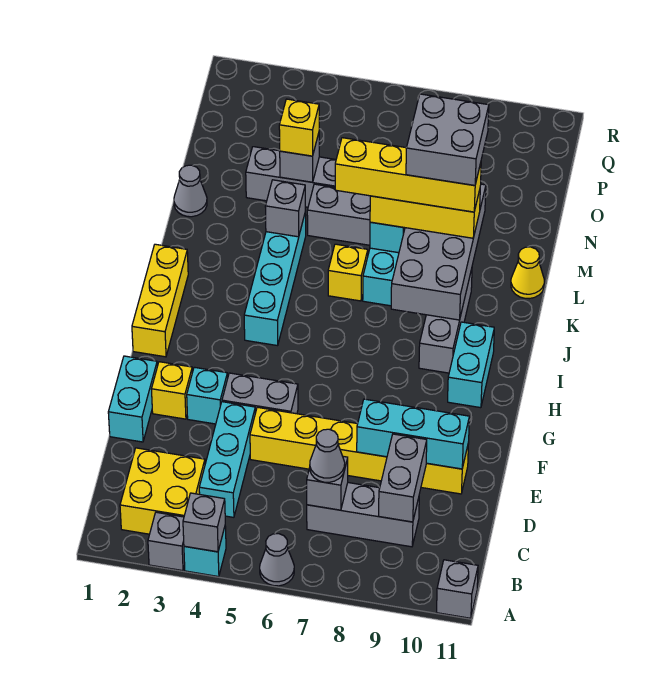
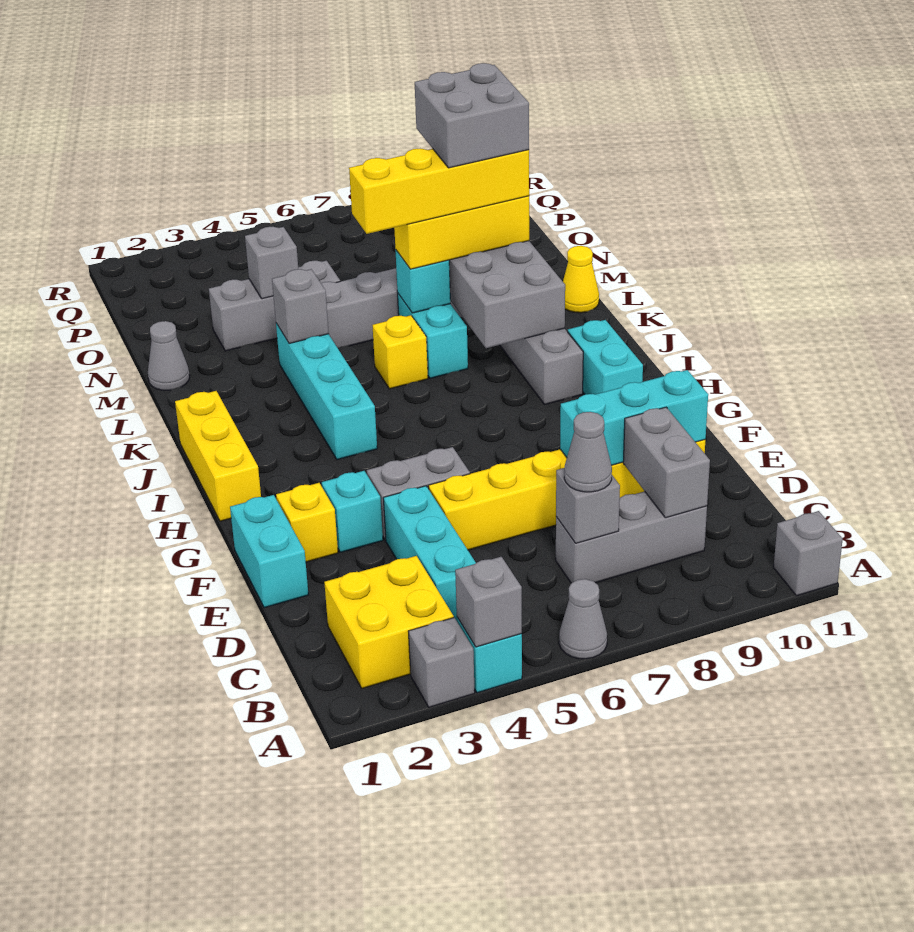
yellow brick N4 level 3 -> none

